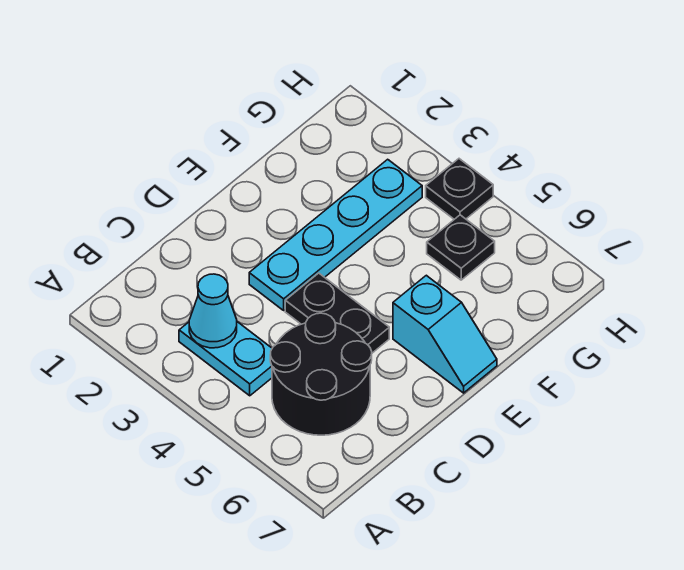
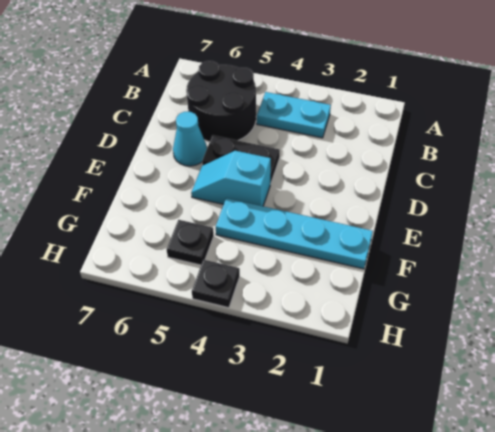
cyan cone B3 level 2 -> cyan cone D6 level 1
cyan plate D3:G3 level 1 -> cyan plate F1:F4 level 1
cyan slope E6:E7 level 1 top 6 -> cyan slope E4:E5 level 1 top 4

